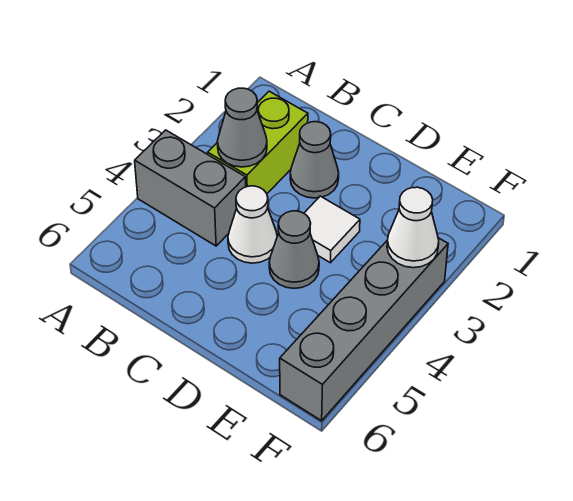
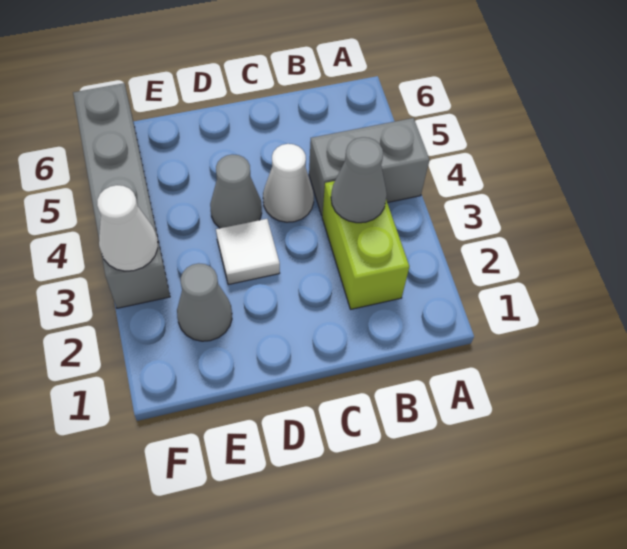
grey cone C2 level 1 -> grey cone E2 level 1

